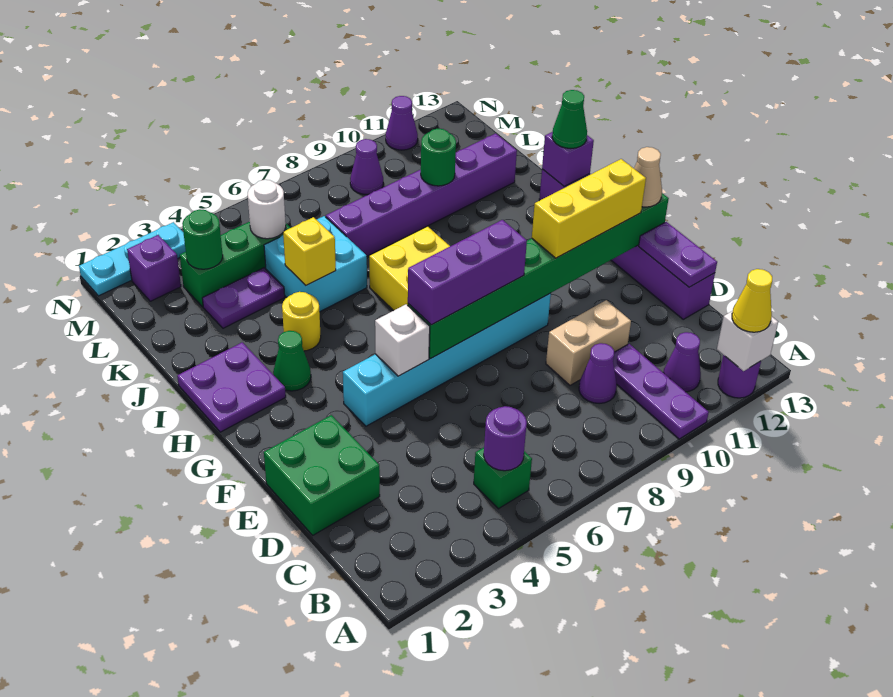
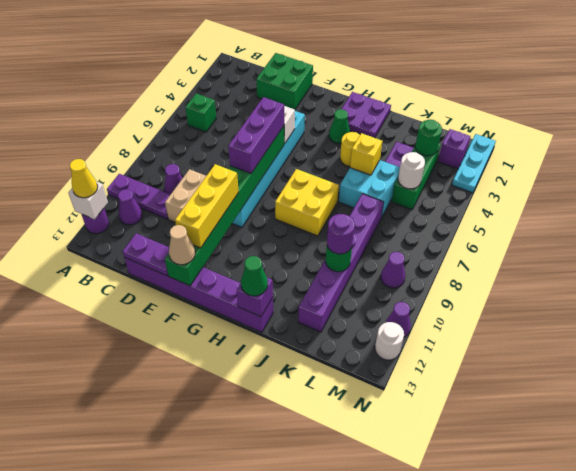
purple round brick B5 level 2 -> purple round brick K10 level 3
none -> white round brick N12 level 1

